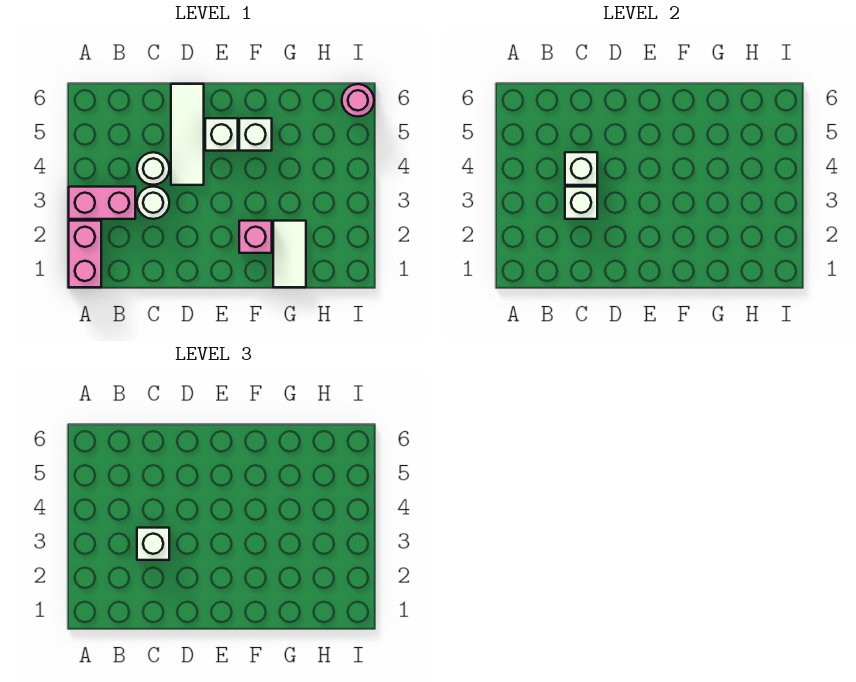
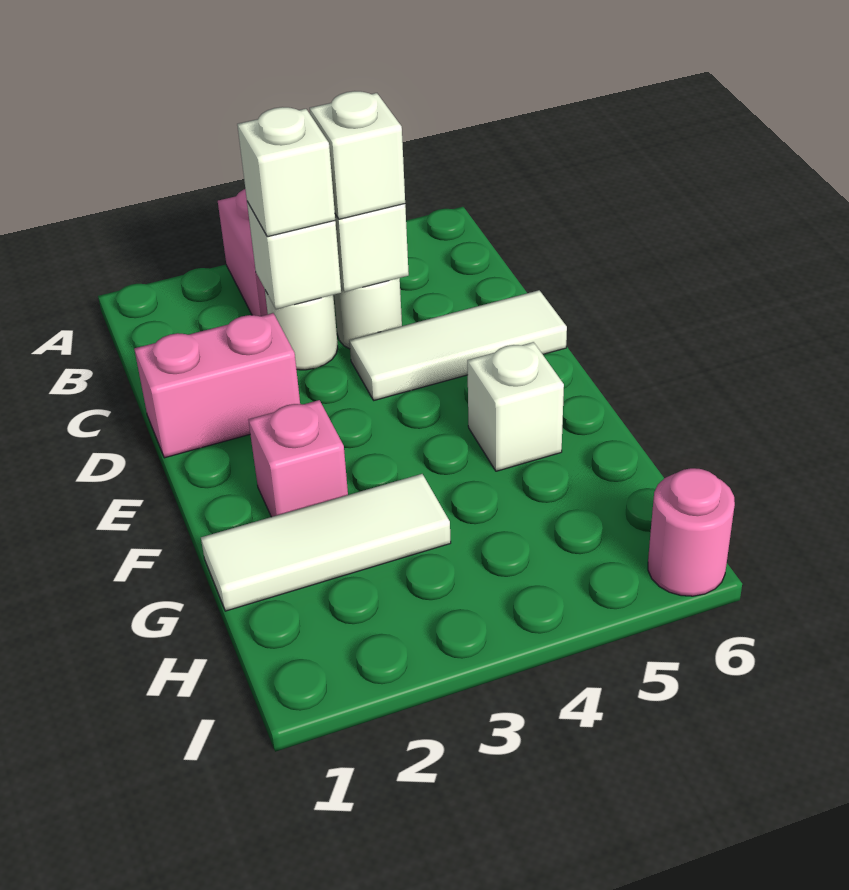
pink brick A1:A2 level 1 -> pink brick D1:D2 level 1
white brick E5 level 1 -> white brick C4 level 3
white tile G1:G2 level 1 -> white tile G1:G3 level 1

